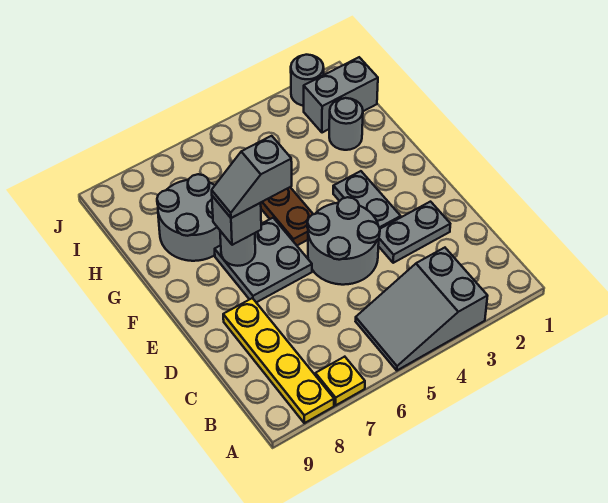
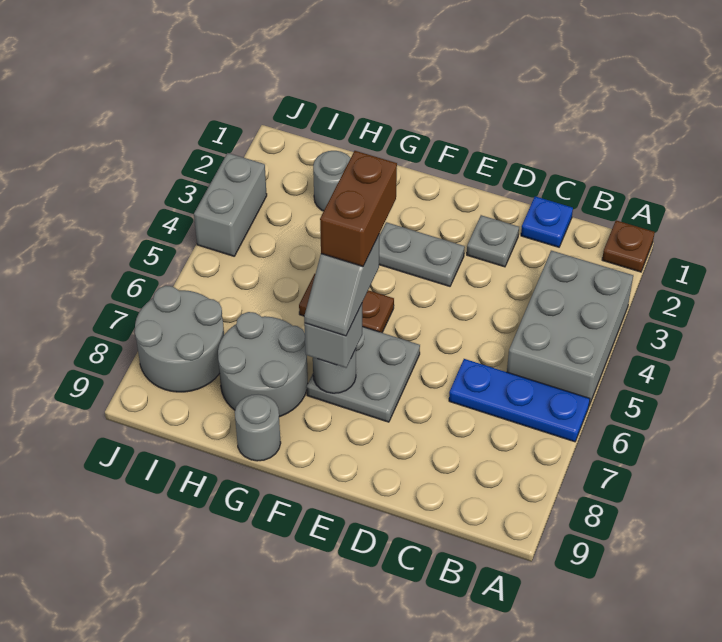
none -> brown plate A1 level 1
grey slope A3:B5 level 1 top 3 -> grey brick A3:B5 level 1
none -> blue plate A6:C6 level 1
yellow plate A7 level 1 -> none
yellow plate A8:D8 level 1 -> none
none -> blue plate C1 level 1
grey plate D2:D3 level 1 -> grey plate D2 level 1
grey round brick D4:E5 level 1 -> grey round brick I7:J8 level 1
none -> brown brick F5:F6 level 5
grey brick I1:I2 level 1 -> grey brick J3:J4 level 1
grey round brick J2 level 1 -> grey round brick G9 level 1

